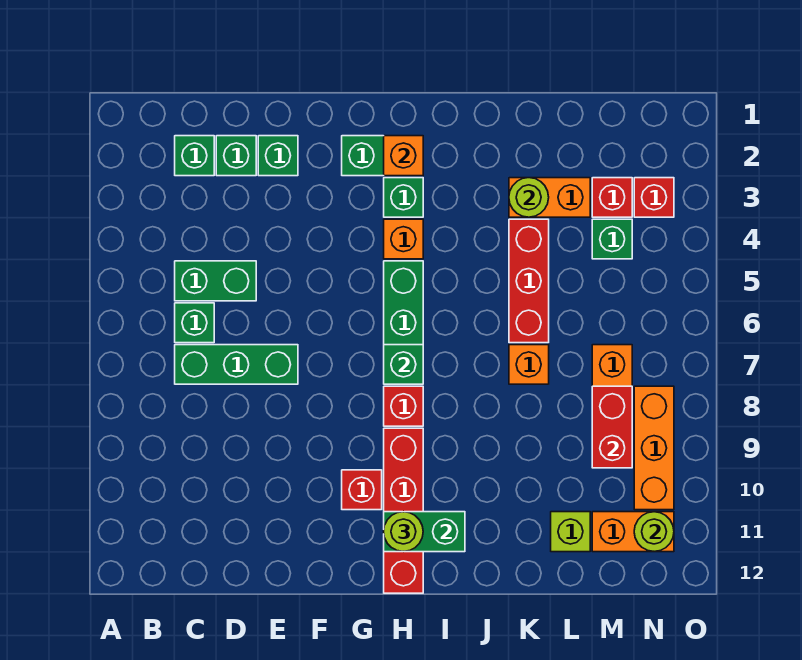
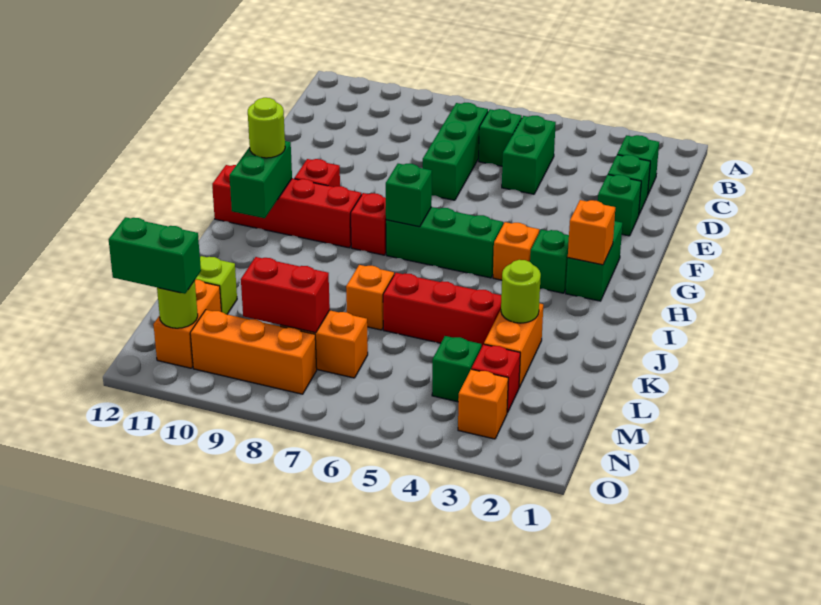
red brick N3 level 1 -> orange brick N3 level 1
none -> green brick N11:N12 level 3

